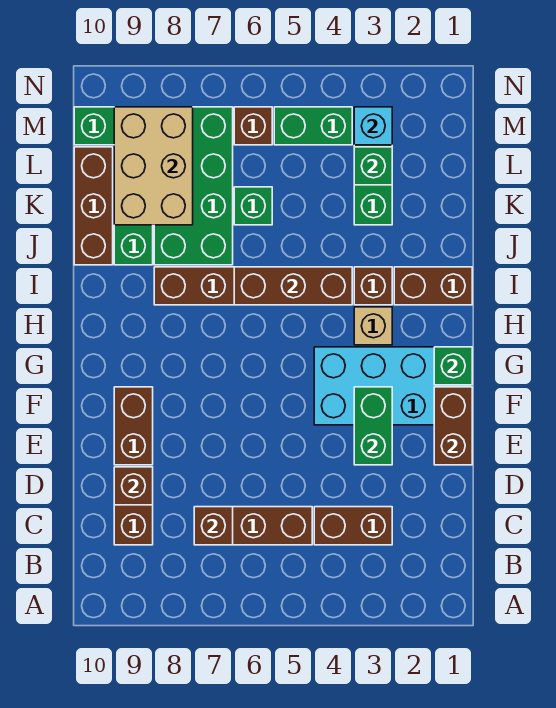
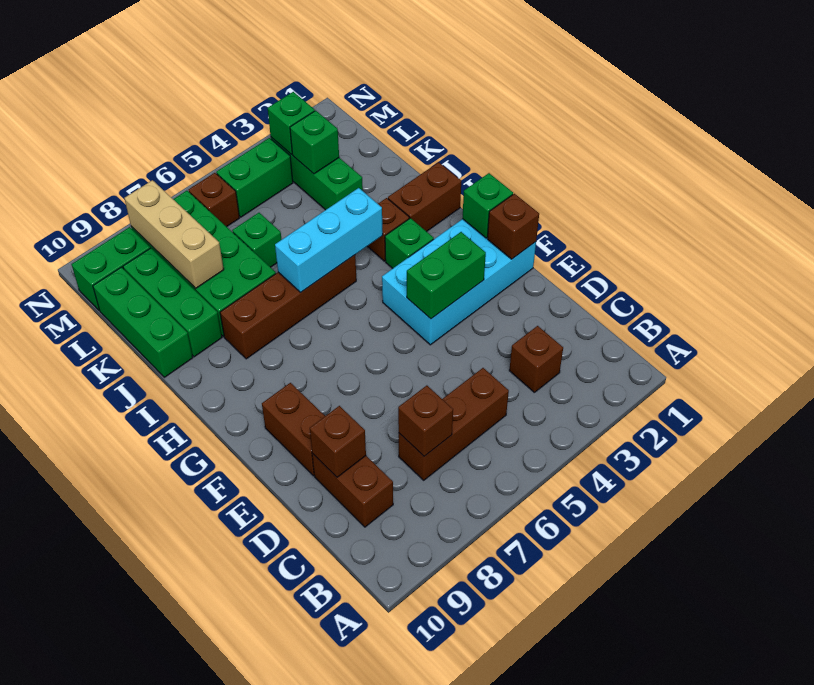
brown brick C3:C4 level 1 -> brown brick C3 level 1
brown brick E1:F1 level 2 -> brown brick F1 level 2
green brick E3:F3 level 2 -> green brick F3:F4 level 2
tan brick H3 level 1 -> green brick H3 level 1
brown brick I4:I6 level 2 -> cyan brick I4:I6 level 2
brown brick J10:L10 level 1 -> green brick J10:L10 level 1
tan brick K8:M9 level 2 -> tan brick K8:M8 level 2
cyan brick M3 level 2 -> green brick M3 level 2

